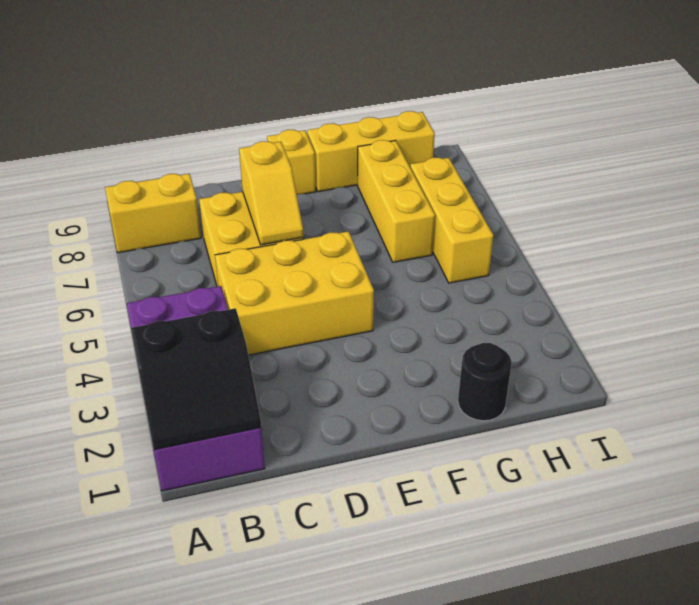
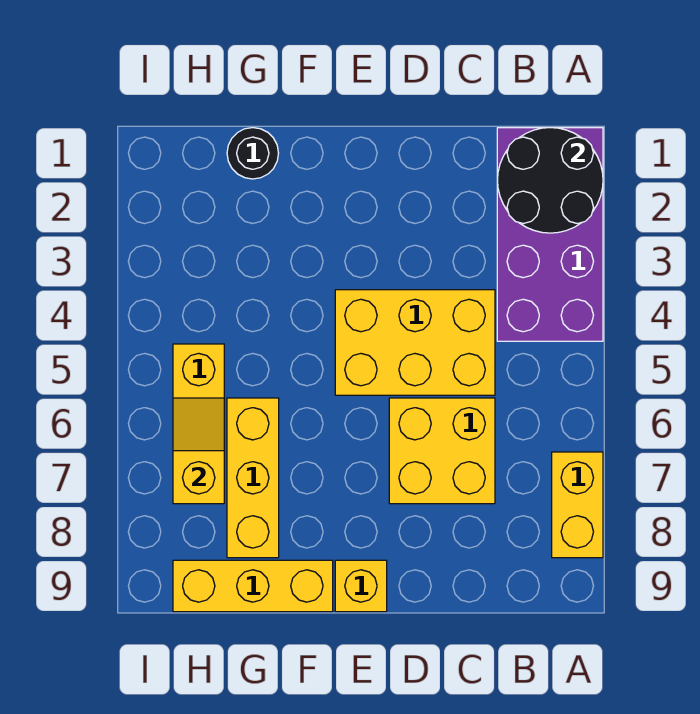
black slope A1:B2 level 2 top 2 -> black round brick A1:B2 level 2
yellow brick A8:B8 level 1 -> yellow brick A7:A8 level 1
yellow slope D6:D7 level 2 top 7 -> yellow slope H6:H7 level 2 top 7

